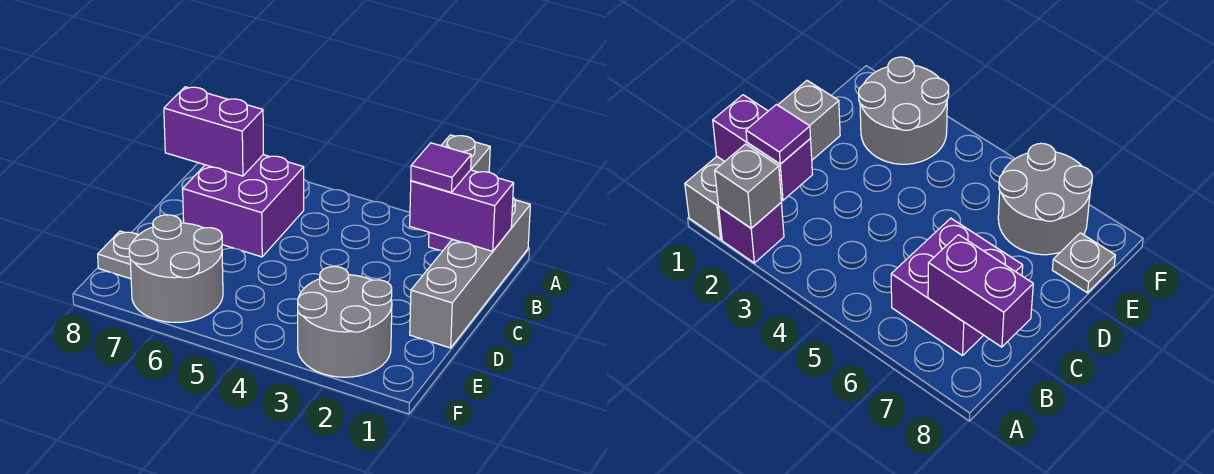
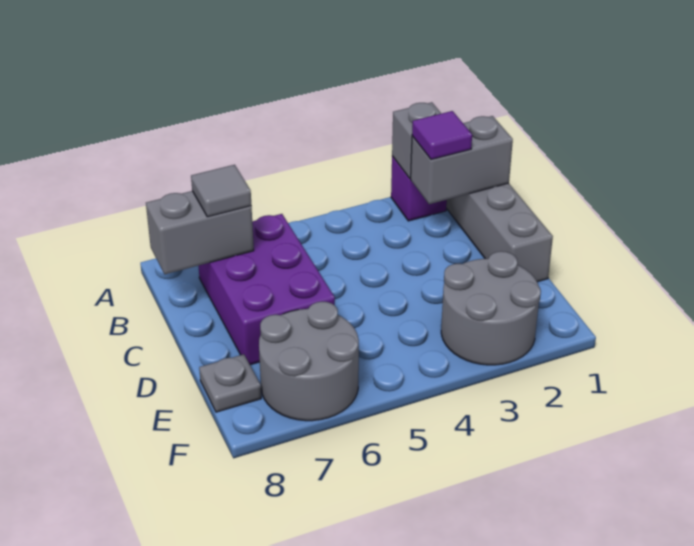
purple brick B1:B2 level 2 -> grey brick B1:B2 level 2
purple brick B6:C7 level 1 -> purple brick B6:D7 level 1
purple brick B7:B8 level 2 -> grey brick B7:B8 level 2
none -> grey tile B7 level 3

